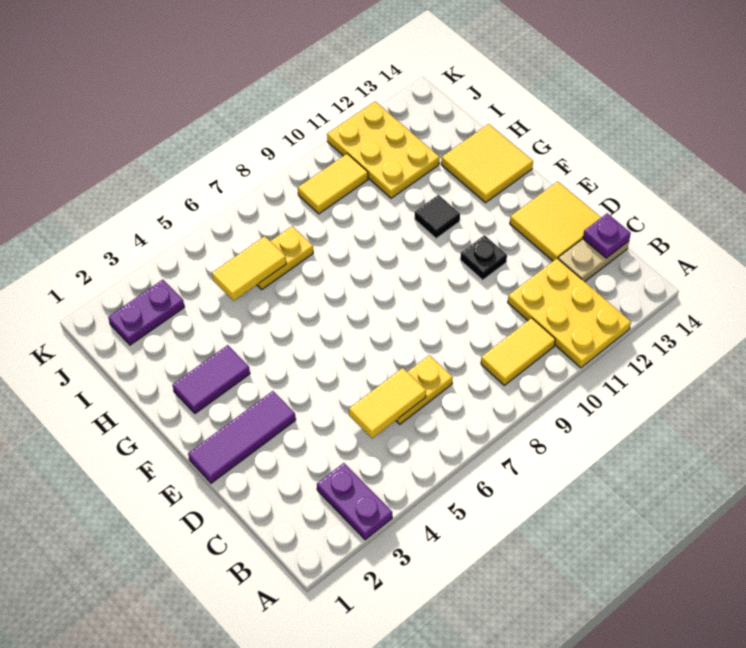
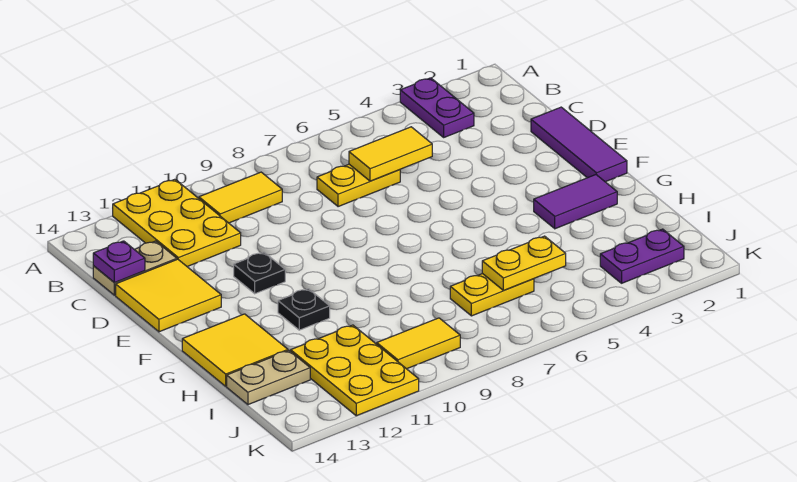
purple tile E1:E3 level 1 -> purple tile D1:F1 level 1
black tile G11 level 1 -> black plate G11 level 1
yellow tile I5:I6 level 2 -> yellow plate I5:I6 level 2
none -> tan plate I13:I14 level 1

